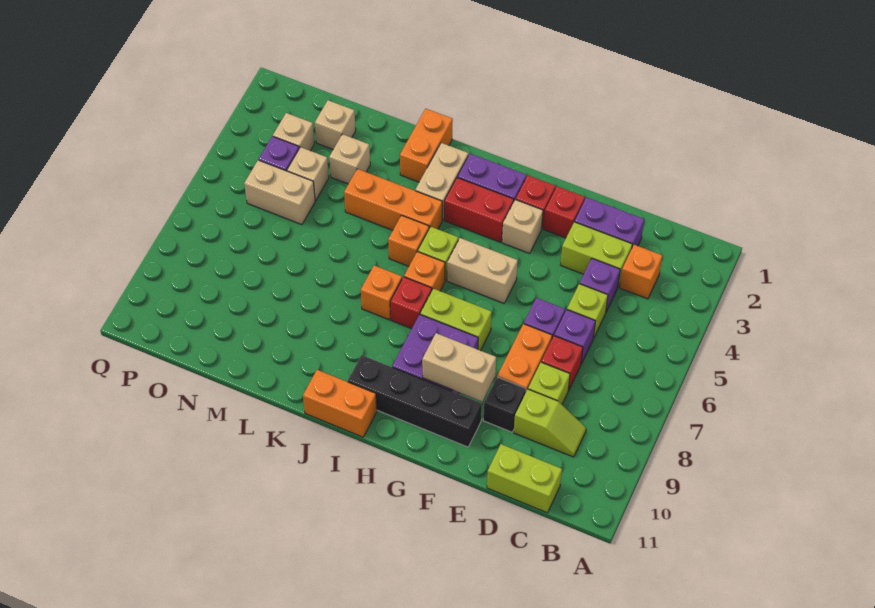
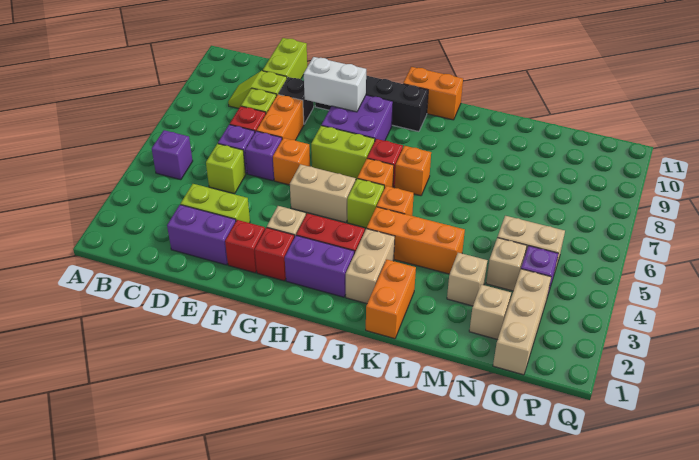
orange brick C3 level 1 -> orange brick F6 level 1
lime brick C11:D11 level 1 -> lime brick D10:D11 level 1
purple brick D4 level 1 -> purple brick B5 level 1
tan brick F9:G9 level 2 -> white brick F9:G9 level 2
tan brick O3 level 1 -> tan brick O1:O3 level 1

